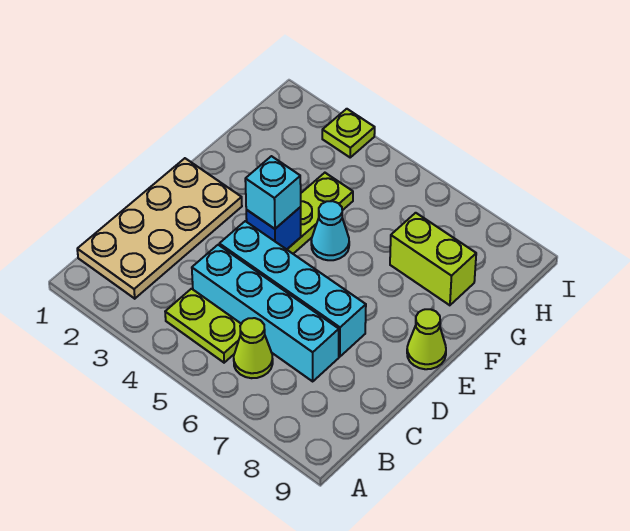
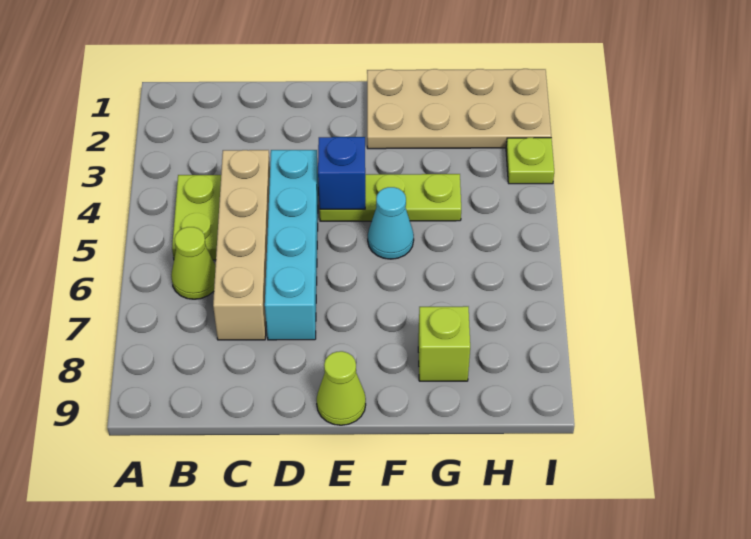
tan plate B1:E2 level 1 -> tan plate F1:I2 level 1
cyan brick C4:C7 level 1 -> tan brick C4:C7 level 1
cyan brick E4 level 3 -> none
lime brick G7:G8 level 1 -> lime brick G8 level 1

